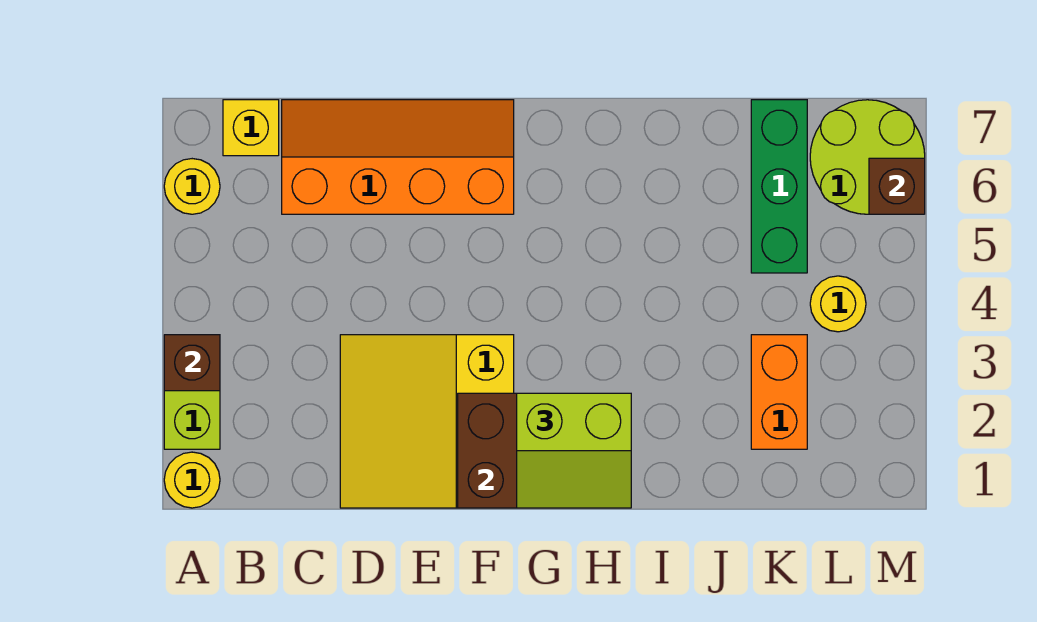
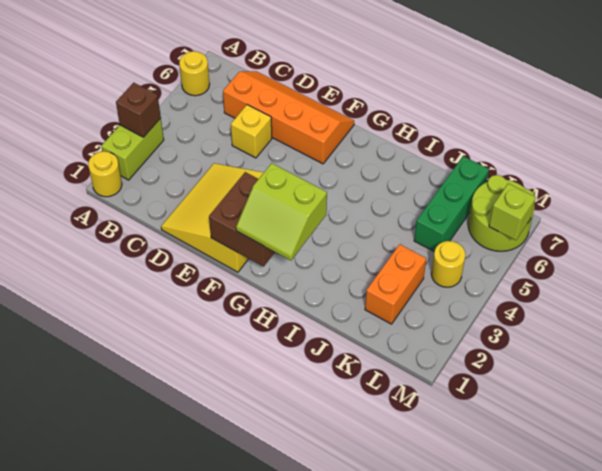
yellow brick B7 level 1 -> yellow brick D5 level 1
brown brick M6 level 2 -> lime brick M6 level 2

